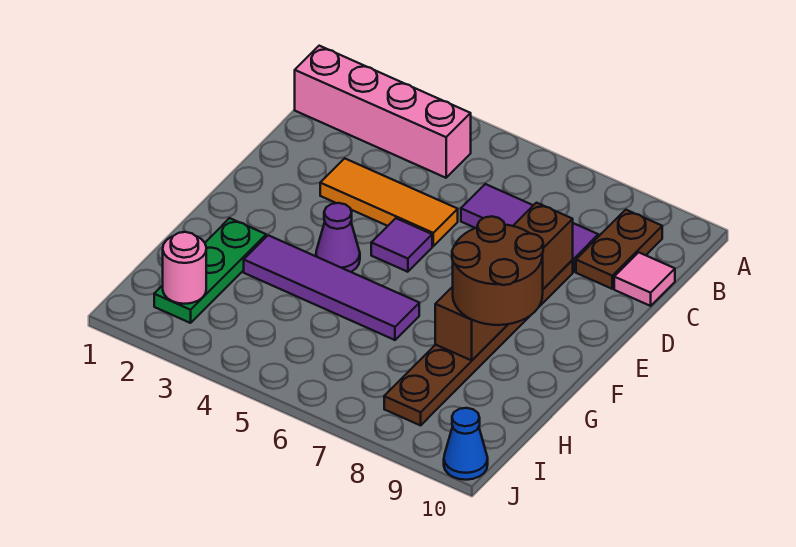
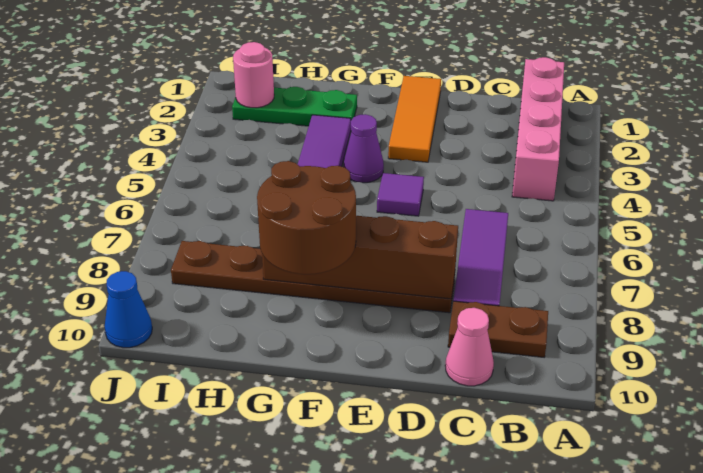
pink tile C10 level 1 -> pink cone C10 level 1
orange tile D3:D5 level 1 -> orange tile E1:E3 level 1

